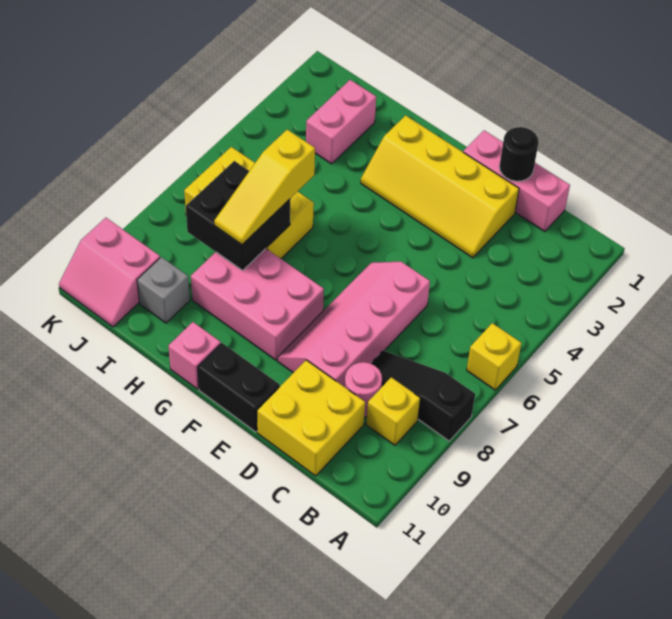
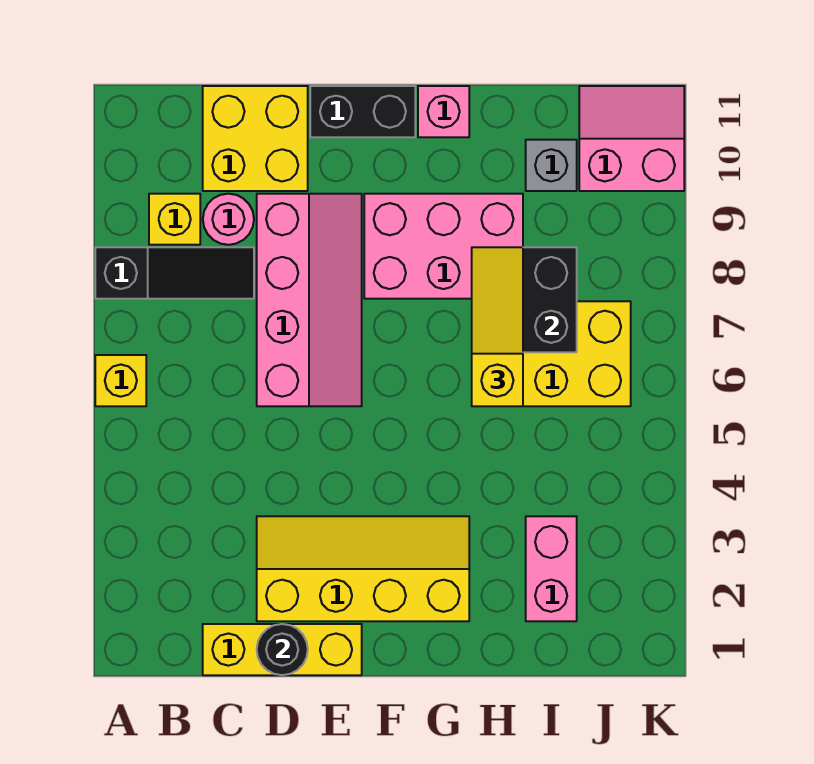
pink brick C1:E1 level 1 -> yellow brick C1:E1 level 1

